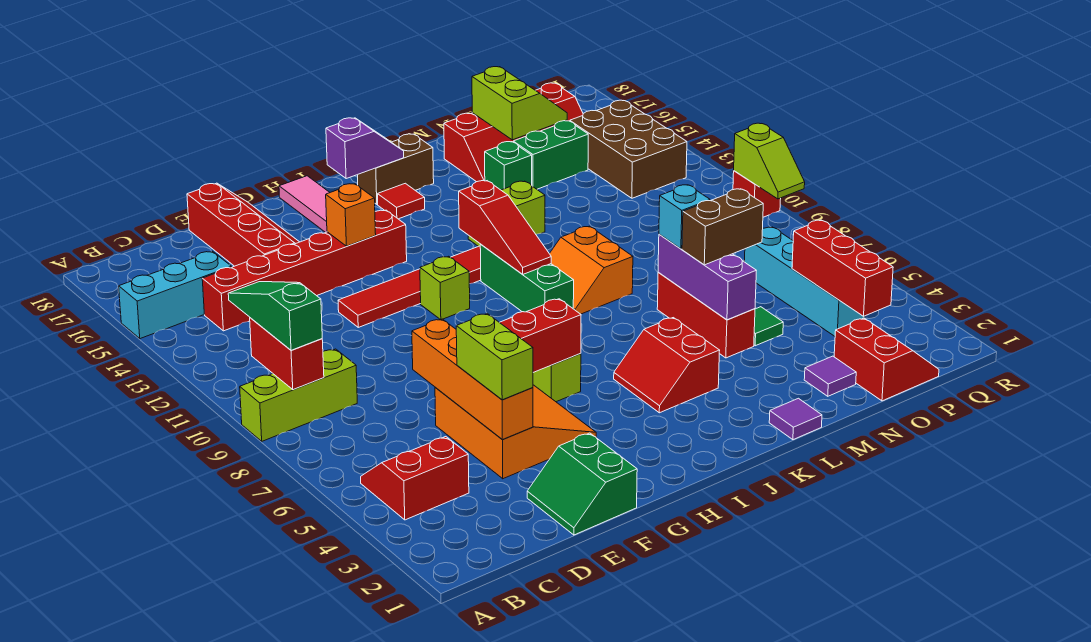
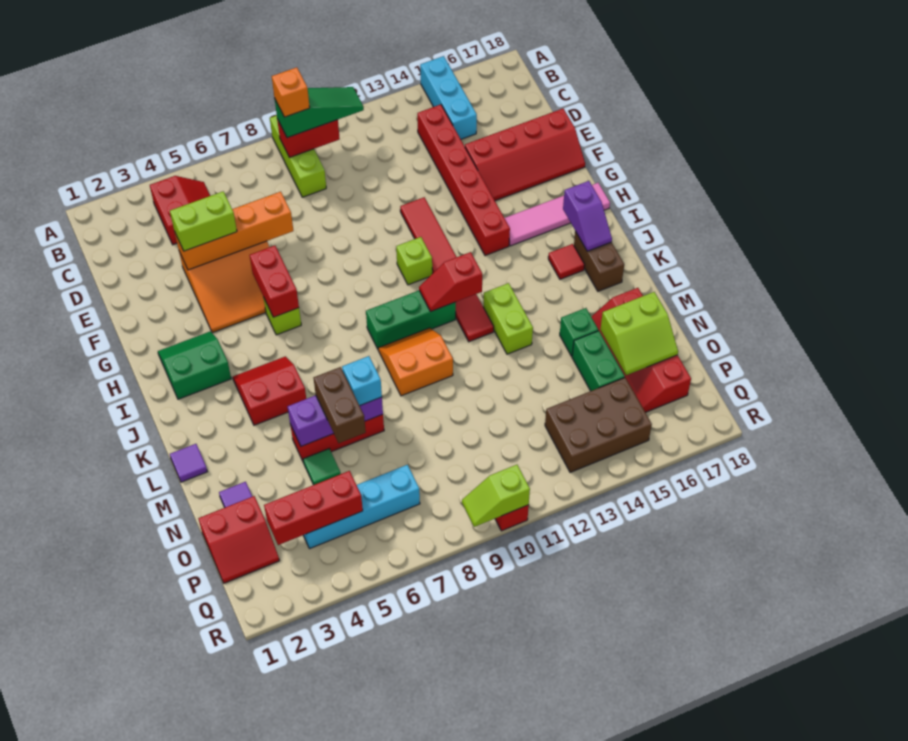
green slope E1:F2 level 1 top F -> green slope H2:I3 level 1 top I
orange brick G14 level 2 -> orange brick B9 level 4
red slope J10:J12 level 2 top 12 -> red slope J11:J12 level 2 top 12

